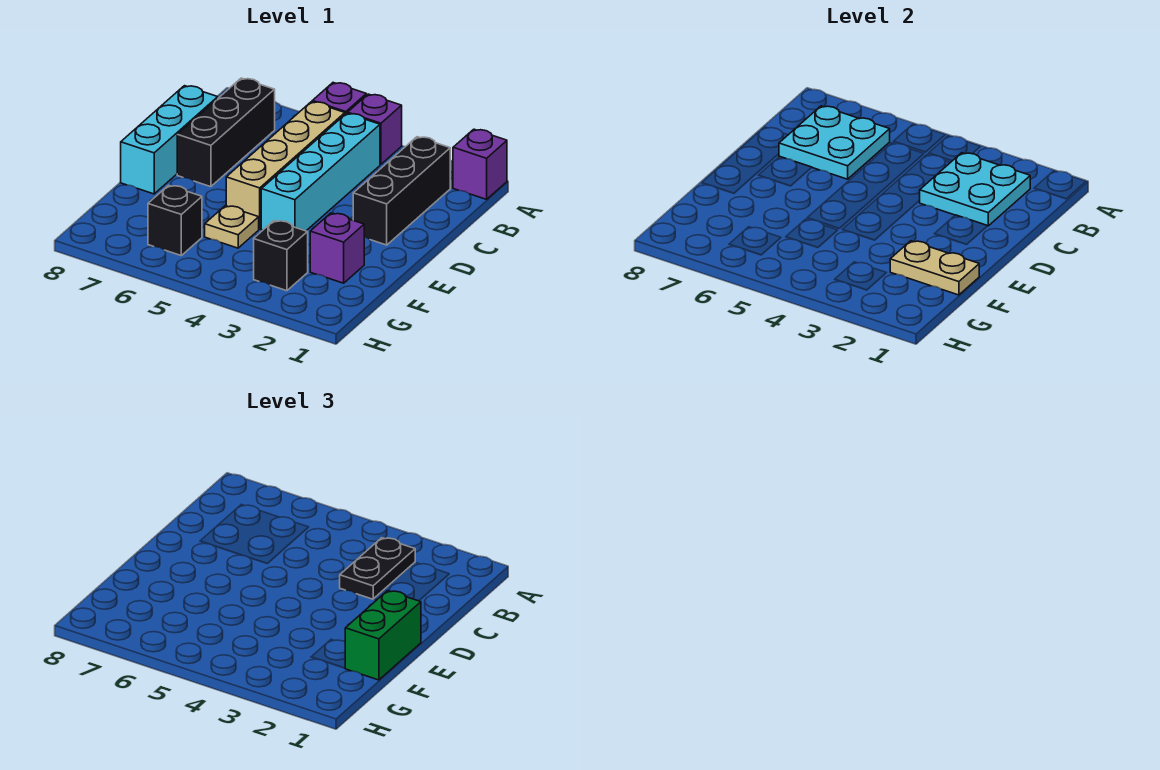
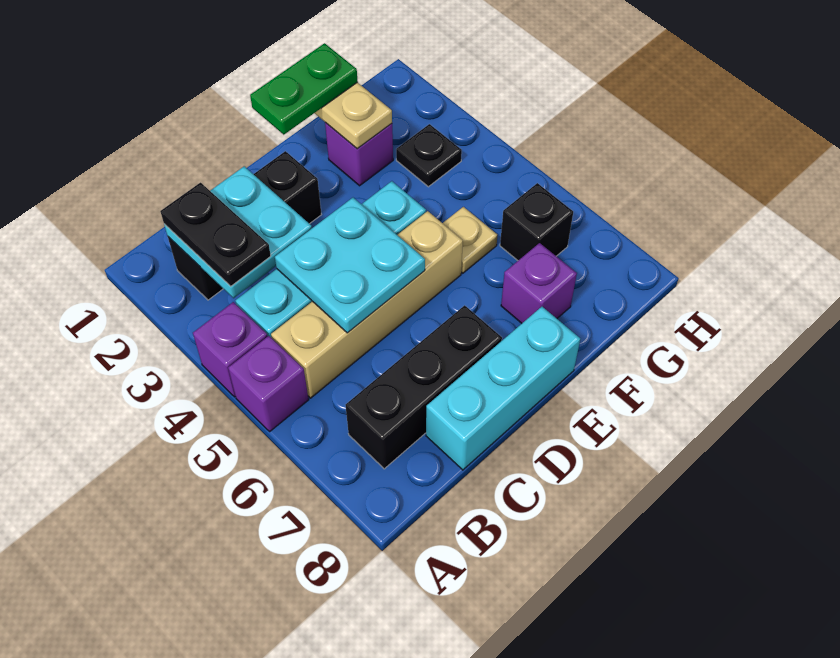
purple brick A1 level 1 -> purple brick F7 level 1
black plate B3:C3 level 3 -> black plate B2:B3 level 3
cyan plate B6:C7 level 2 -> cyan plate C4:D5 level 2
green brick E1:F1 level 3 -> green plate E1:F1 level 3
black brick G3 level 1 -> black plate G3 level 1

